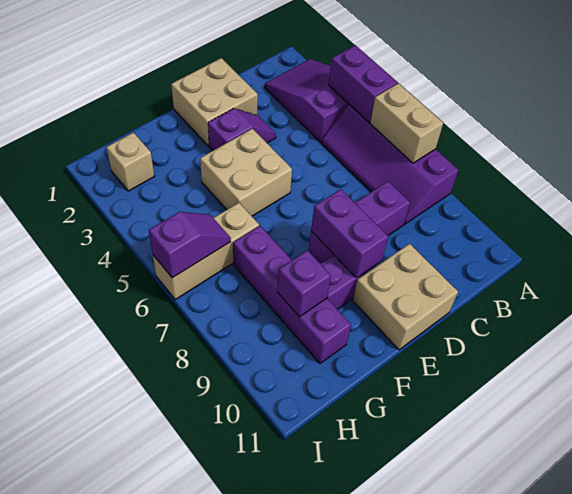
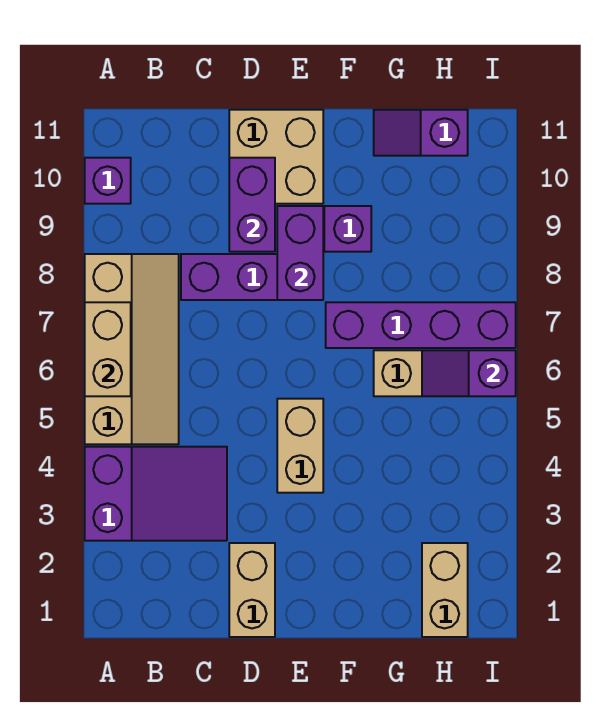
purple slope A2:B4 level 1 top 4 -> purple slope A3:C4 level 1 top A
purple brick A4:A5 level 2 -> purple brick D9:D10 level 2
purple slope A5:B8 level 1 top A -> tan slope A5:B8 level 1 top A
tan brick D1:E2 level 1 -> tan brick D1:D2 level 1
purple slope D3:E3 level 1 top E -> purple slope G11:H11 level 1 top H
tan brick E4:F5 level 1 -> tan brick E4:E5 level 1
purple brick G7:G10 level 1 -> purple brick F7:I7 level 1
purple brick G9 level 2 -> purple brick A10 level 1
tan brick H2 level 1 -> tan brick H1:H2 level 1

